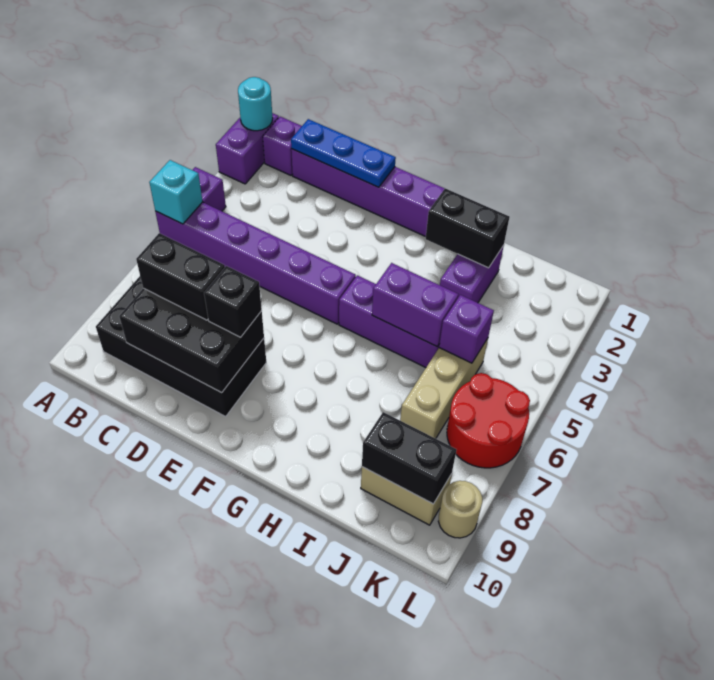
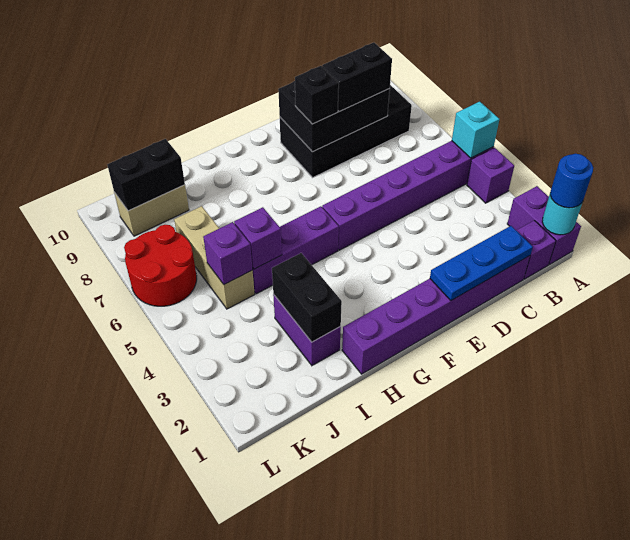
none -> blue round brick A1 level 3
black brick H2:I2 level 2 -> black brick I2:I3 level 2
purple brick H5:I5 level 2 -> purple brick I5 level 2
tan round brick L9 level 1 -> none

